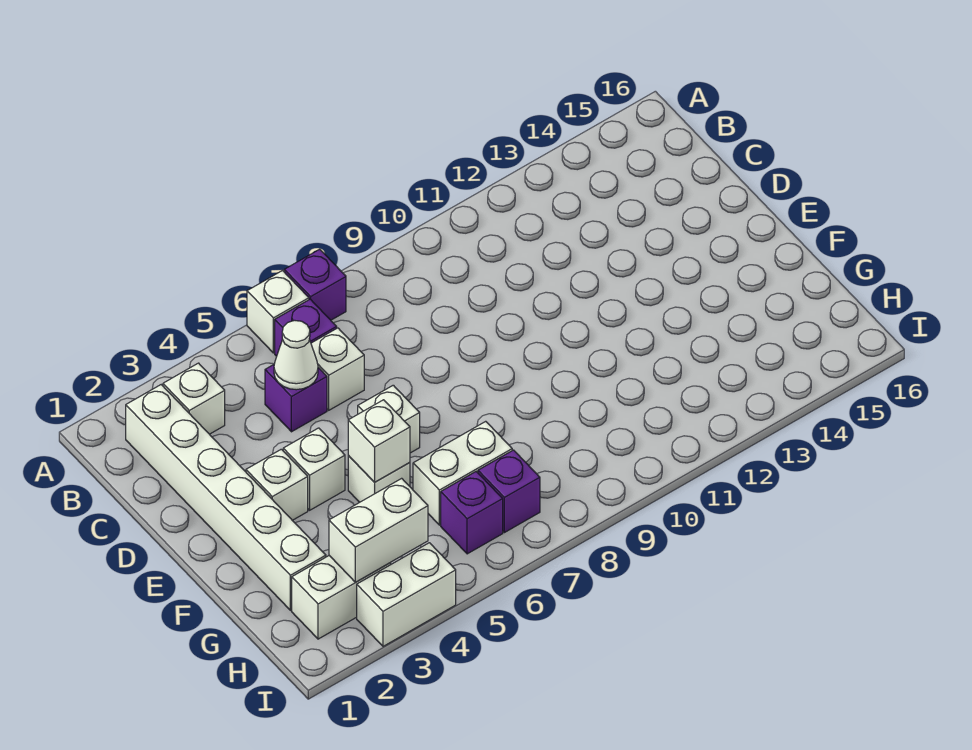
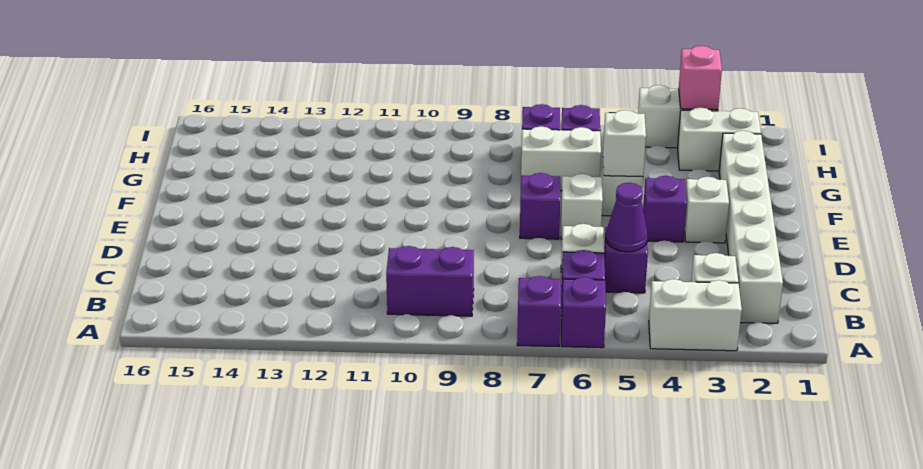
white brick A6 level 1 -> purple brick A6 level 1
none -> purple brick B9:B10 level 1
white cone C5 level 2 -> purple cone C5 level 2
white brick E4 level 1 -> purple brick E4 level 1
none -> purple brick E7 level 1
white brick H3:H4 level 2 -> white brick A3:A4 level 1
none -> pink brick I3 level 2

